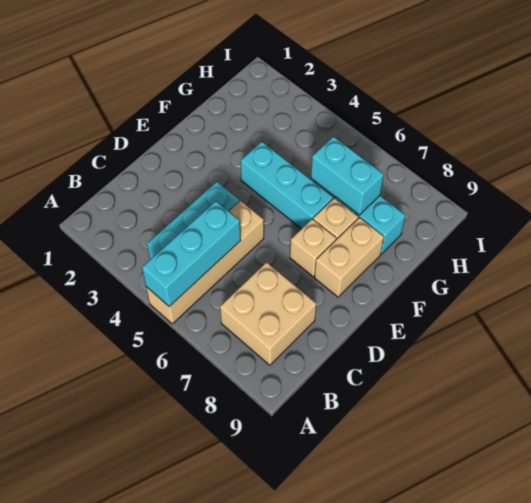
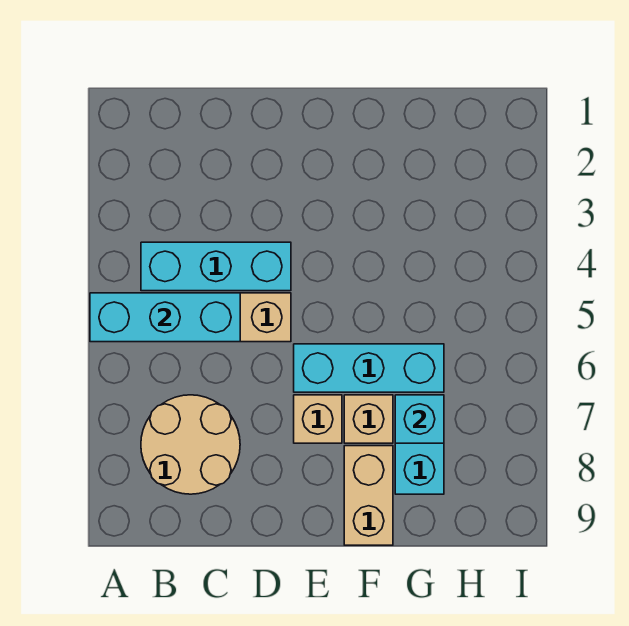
tan brick B7:C8 level 1 -> tan round brick B7:C8 level 1
tan brick E8:F8 level 1 -> tan brick F8:F9 level 1
cyan brick F4:F6 level 1 -> cyan brick E6:G6 level 1
cyan brick G6:G7 level 2 -> cyan brick G7 level 2

